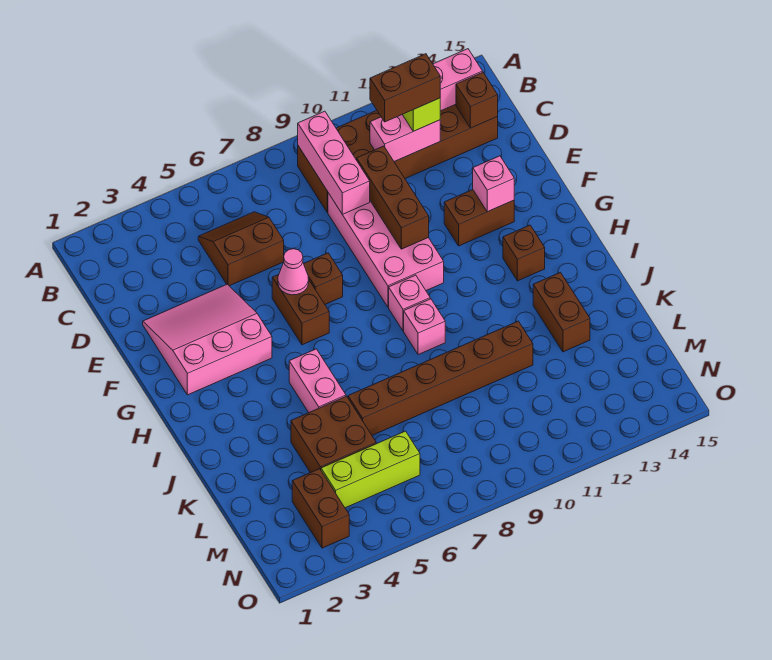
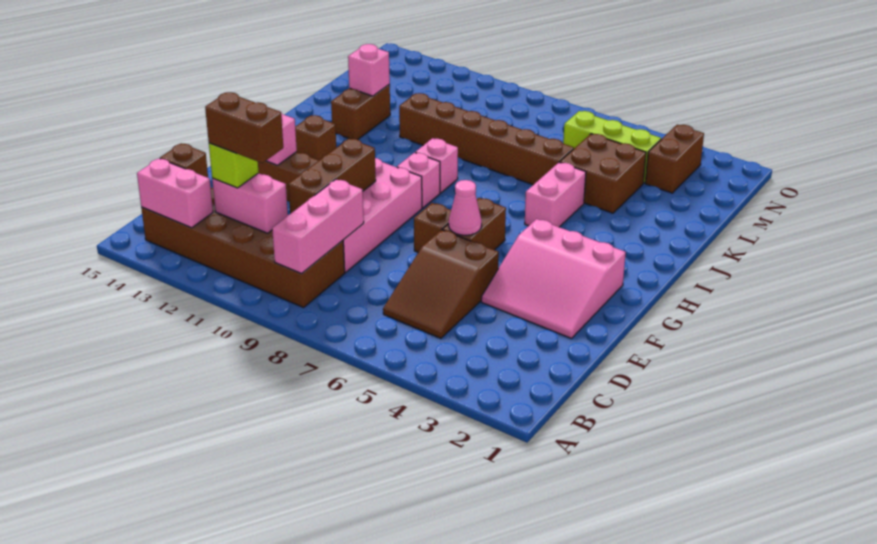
brown slope C5:D6 level 1 top D -> brown slope C5:E6 level 1 top E
none -> pink brick K13 level 2

